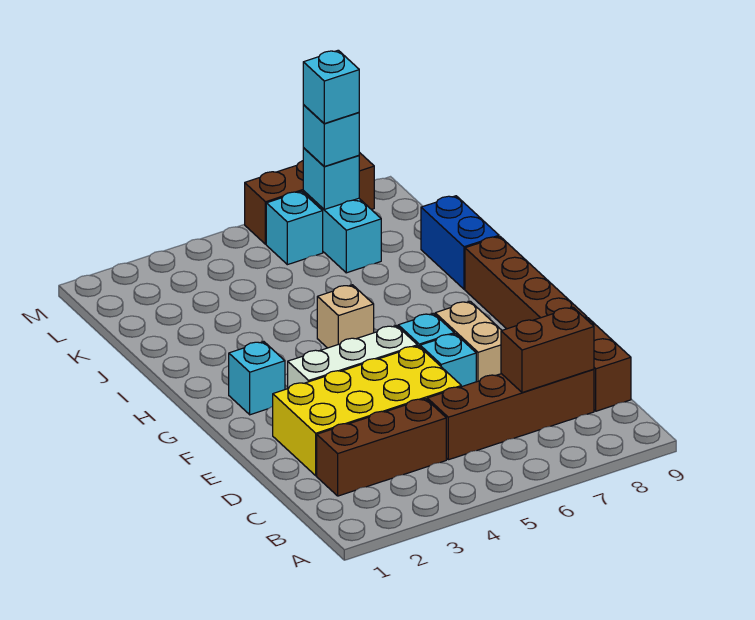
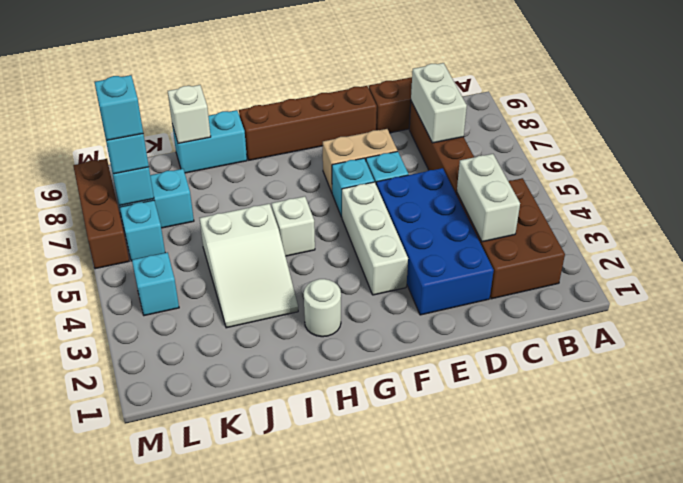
brown brick C2:C4 level 1 -> brown brick B2:C4 level 1
none -> white brick C3:C4 level 2
brown brick C7:C8 level 2 -> white brick C7:C8 level 2
yellow brick D2:E5 level 1 -> blue brick D2:E5 level 1
cyan brick G2 level 1 -> cyan brick L4 level 1
none -> white round brick H2 level 1
tan brick H5 level 1 -> white brick H5 level 1
none -> white slope I3:J5 level 1 top 5
blue brick I9:J9 level 1 -> cyan brick I9:J9 level 1
none -> white brick J9 level 2

